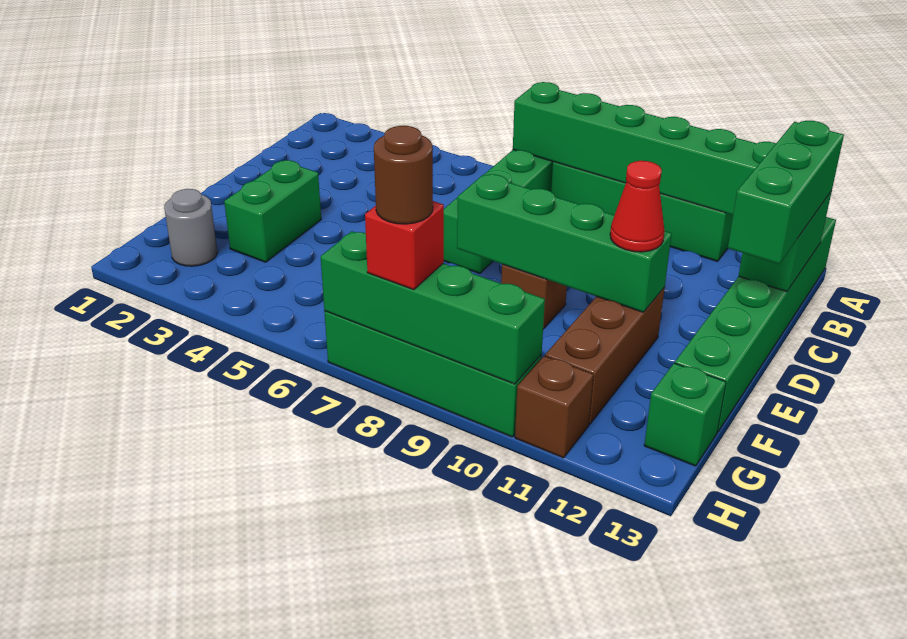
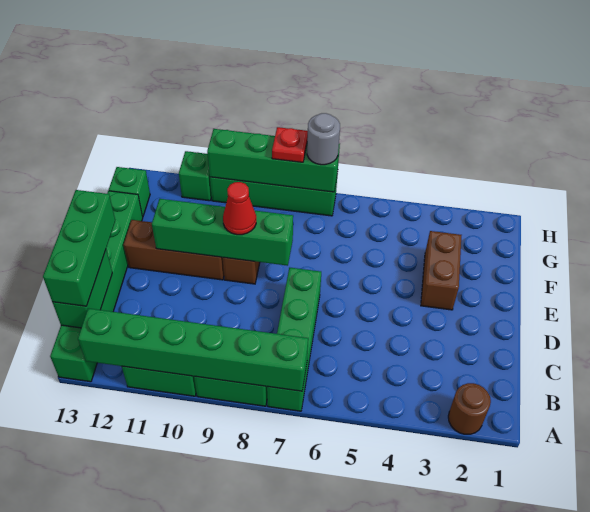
green brick E3:F3 level 1 -> brown brick E3:F3 level 1
brown brick E11:G11 level 1 -> brown brick E10:E12 level 1
red cone E11 level 3 -> red cone E9 level 3
grey round brick G2 level 1 -> grey round brick H7 level 3
red brick H8 level 3 -> red plate H8 level 3
brown round brick H8 level 4 -> brown round brick A2 level 1
brown brick H11 level 1 -> green brick H11 level 1

